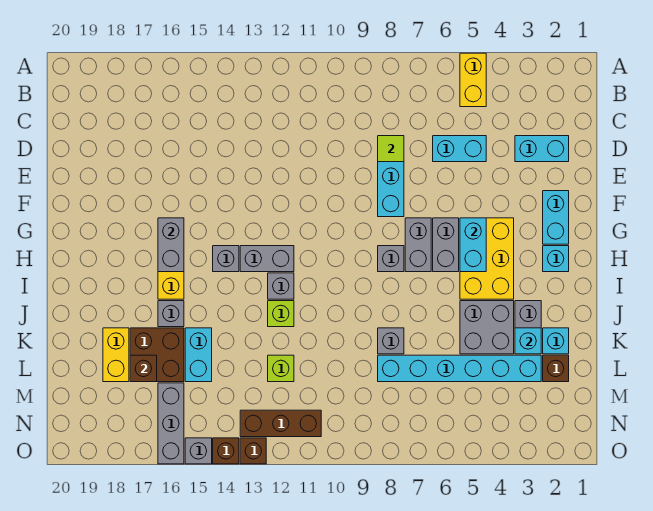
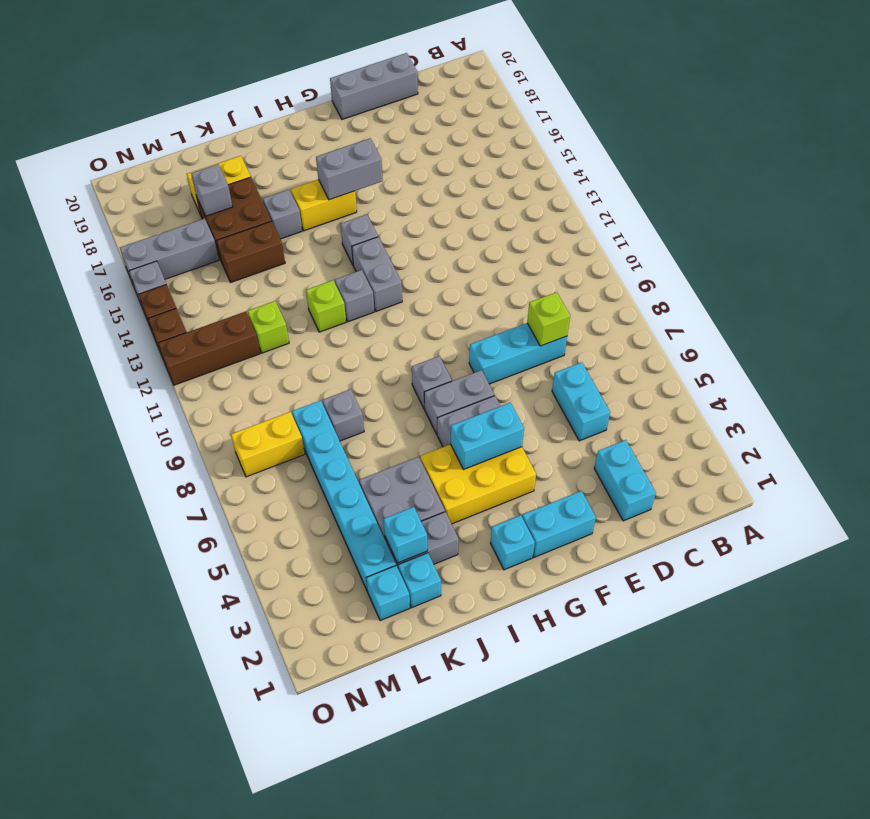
yellow brick A5:B5 level 1 -> yellow brick M8:N8 level 1
lime tile D8 level 2 -> lime brick D8 level 2
none -> grey brick D20:F20 level 1
cyan brick K15:L15 level 1 -> brown brick K15:L15 level 1
brown brick L2 level 1 -> cyan brick L2 level 1
brown brick L17 level 2 -> grey brick L17 level 2
brown brick N11:N13 level 1 -> brown brick M12:O12 level 1

